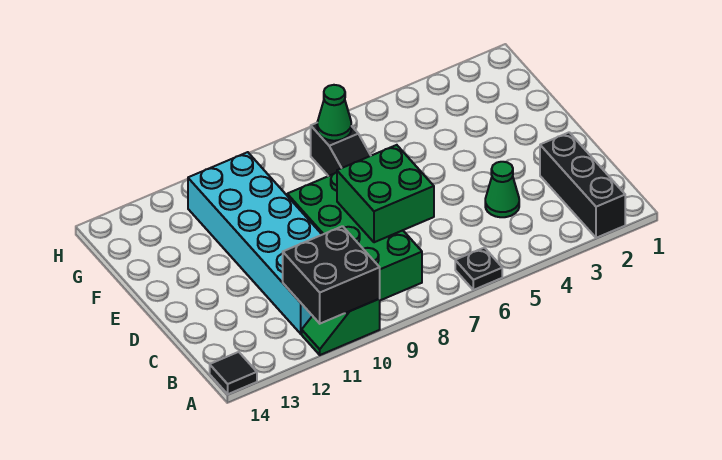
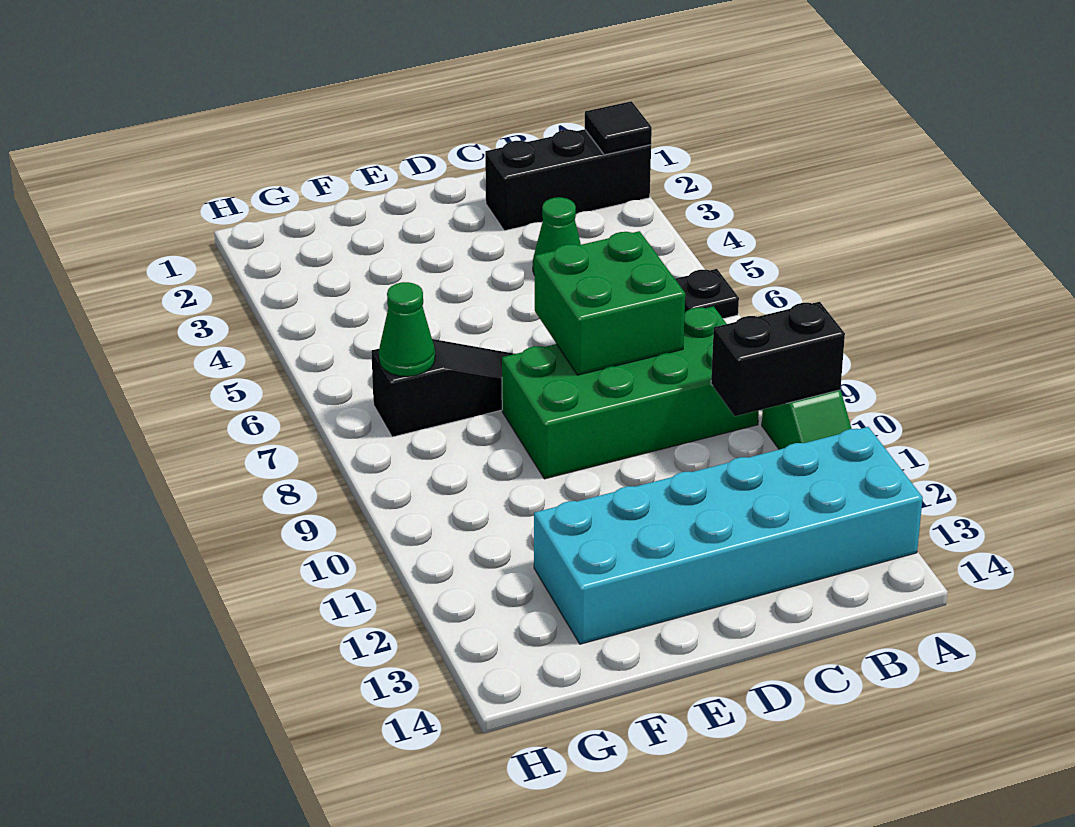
black brick A10:B11 level 2 -> black brick A10:B10 level 2
black tile A14 level 1 -> black tile A2 level 2
cyan brick B10:G11 level 1 -> cyan brick A12:F13 level 1

